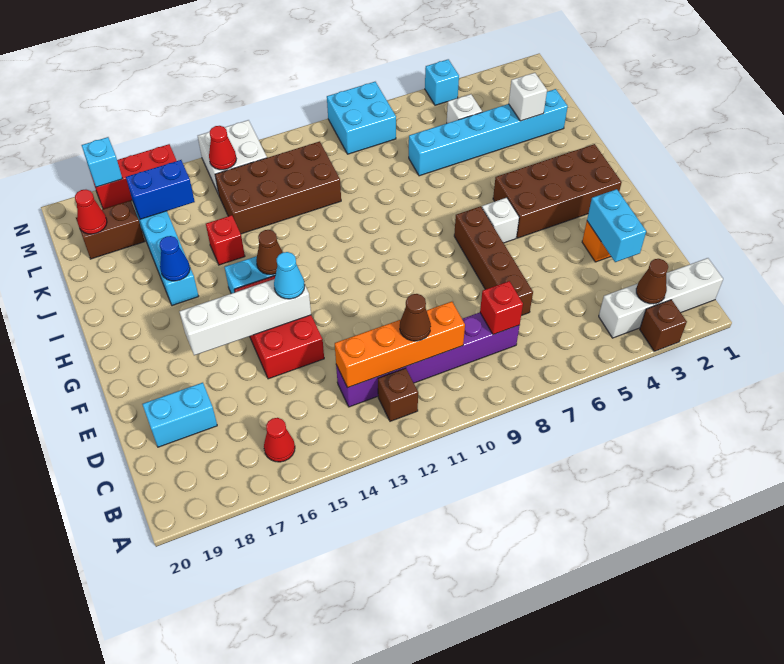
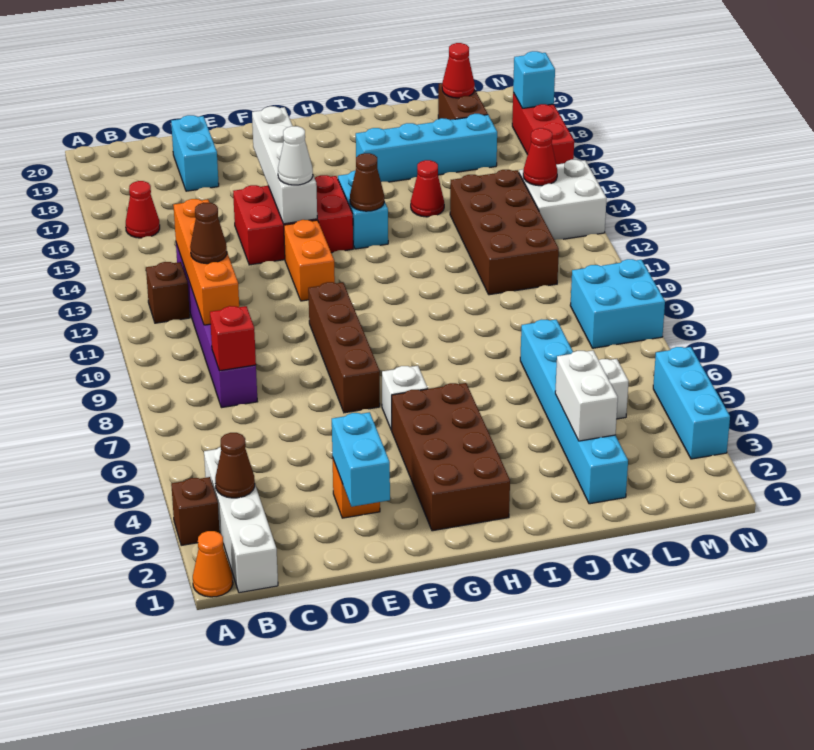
none -> orange cone A1 level 1
cyan brick D3:E3 level 2 -> cyan brick E2:E3 level 2
brown brick D7:G7 level 1 -> brown brick F7:F10 level 1
none -> orange brick F12:F13 level 1
cyan cone F14 level 3 -> white cone F14 level 3
blue cone I17 level 2 -> none
red brick J15 level 1 -> red cone J15 level 1
white brick K3 level 2 -> white brick K3:K4 level 2
blue brick L16:L17 level 2 -> none
cyan brick N5 level 1 -> cyan brick N3:N5 level 1

